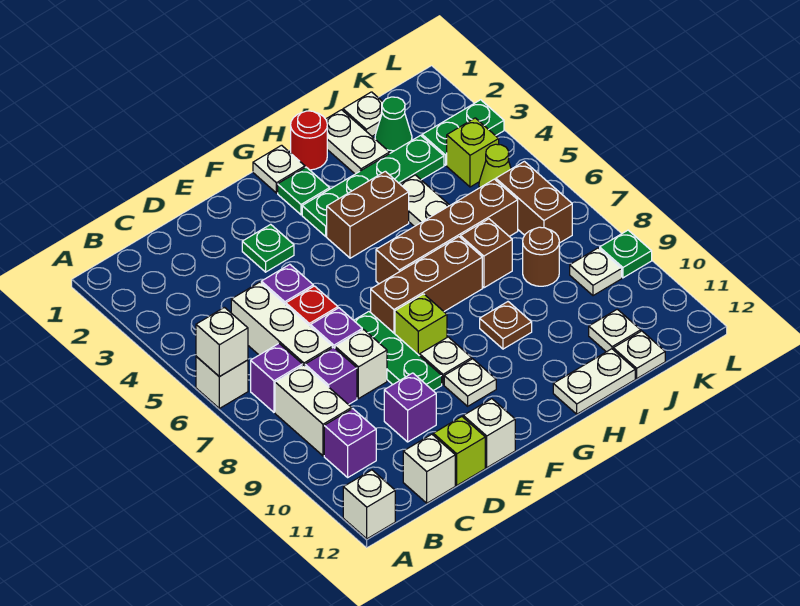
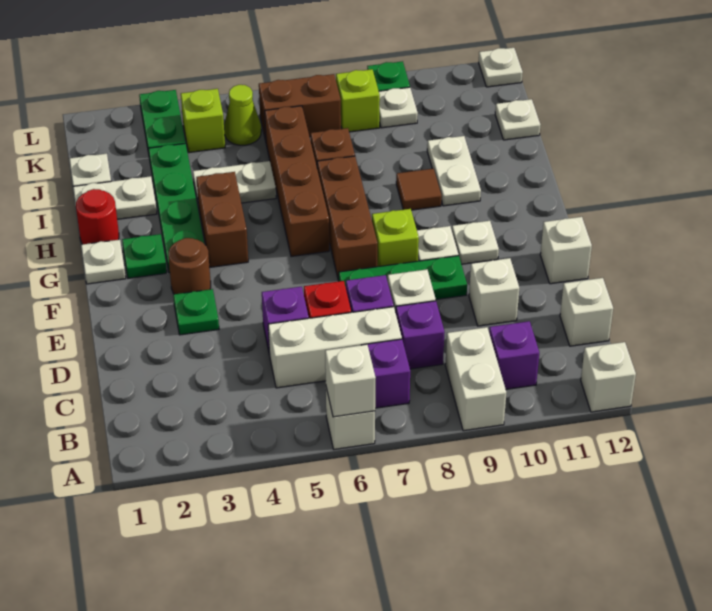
white brick B8:B9 level 1 -> white brick A9:B9 level 1
purple brick D10 level 1 -> white brick D10 level 1
lime brick D12 level 1 -> lime brick K8 level 1
brown plate H9 level 1 -> brown tile H9 level 1
white plate H12:I12 level 1 -> white plate H10:I10 level 1
green cone J2 level 1 -> none
brown round brick J8 level 1 -> brown round brick F3 level 1
white plate J11 level 1 -> white plate L12 level 1

